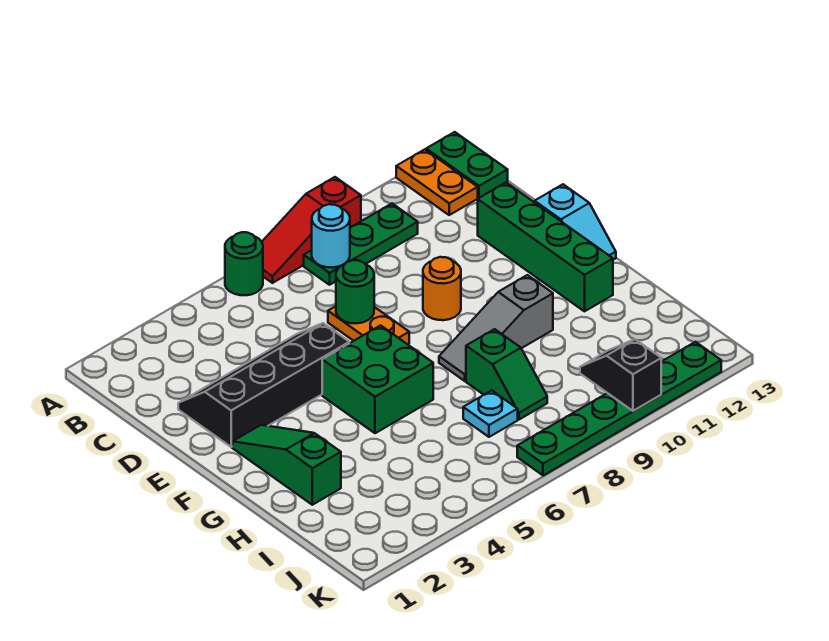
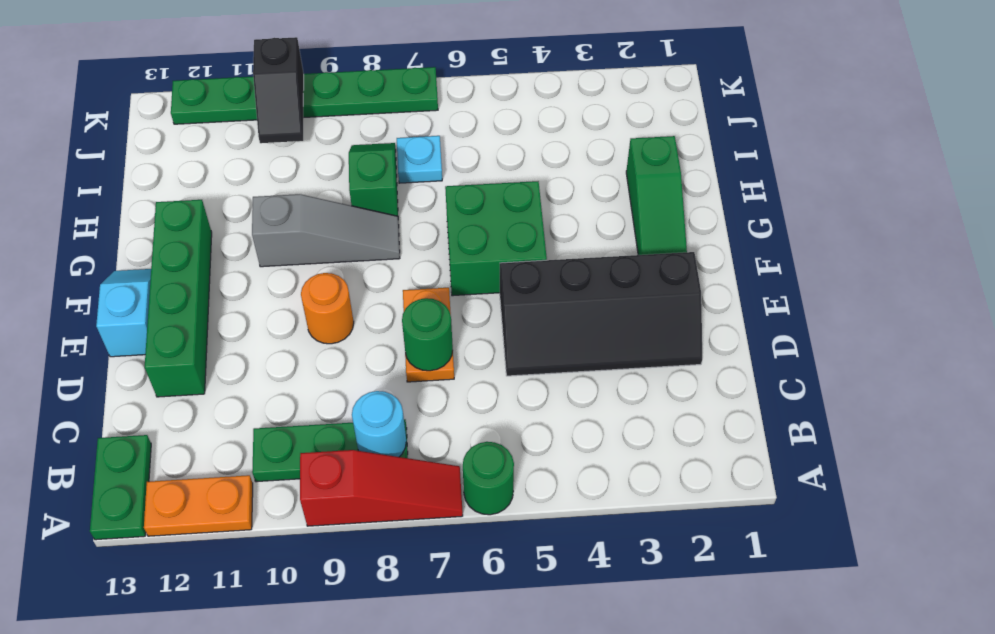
orange plate A12:B12 level 1 -> orange plate A11:A12 level 1

